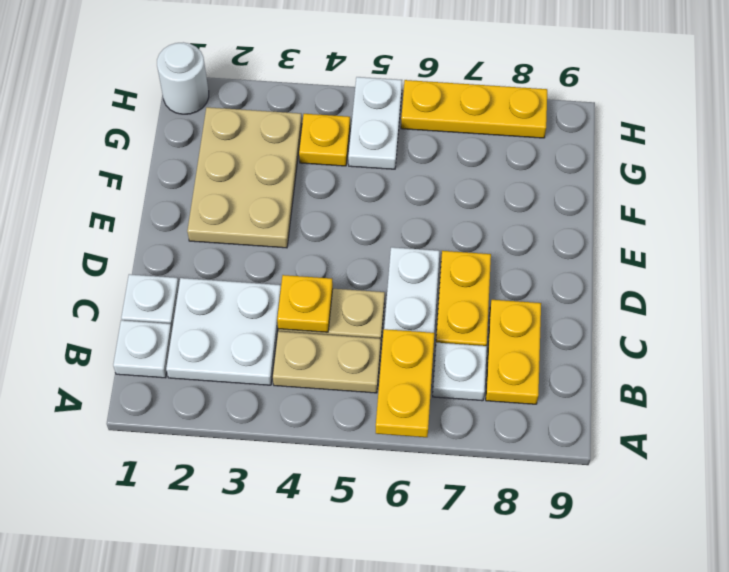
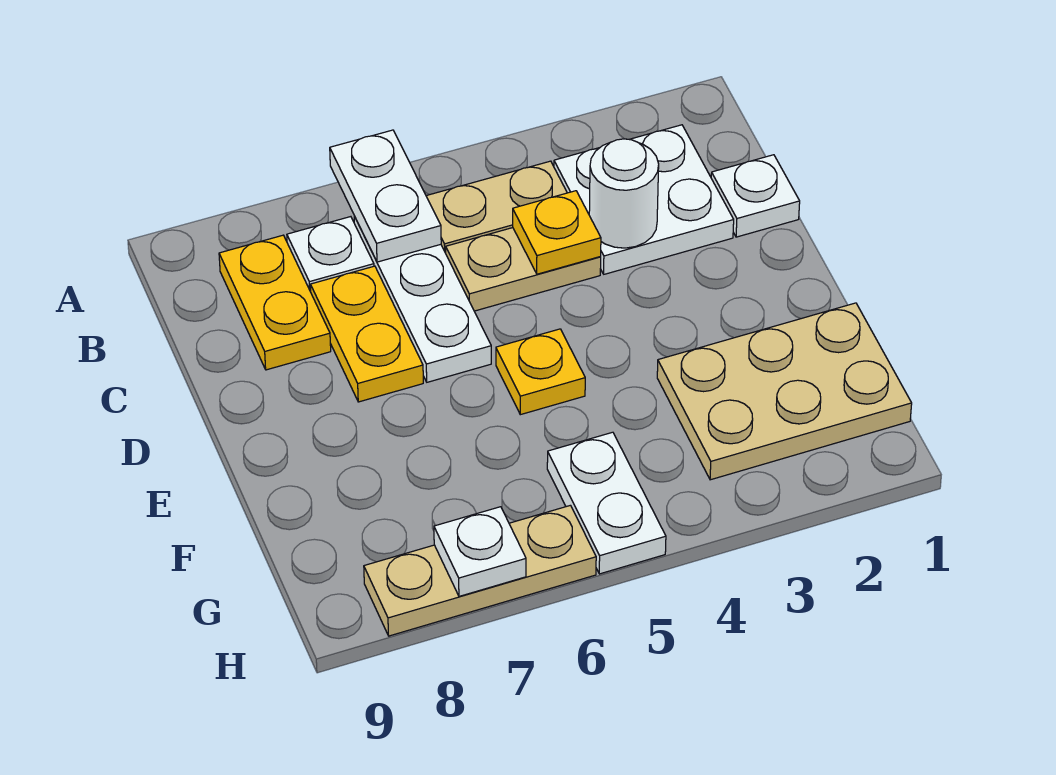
yellow plate A6:B6 level 2 -> white plate A6:B6 level 2
white plate B1 level 1 -> white plate H7 level 2
tan plate E2:G3 level 1 -> tan plate F1:G3 level 1
yellow plate G4 level 1 -> yellow plate E5 level 1
white round brick H1 level 1 -> white round brick C3 level 2
yellow plate H6:H8 level 1 -> tan plate H6:H8 level 1

